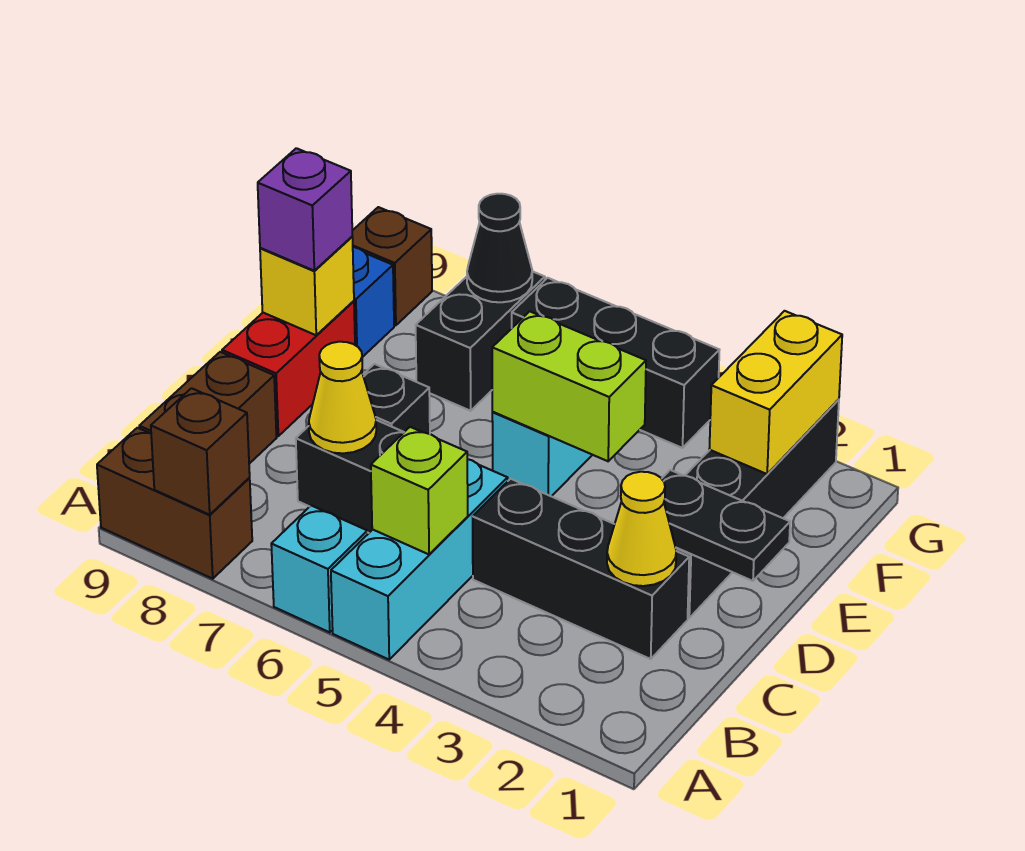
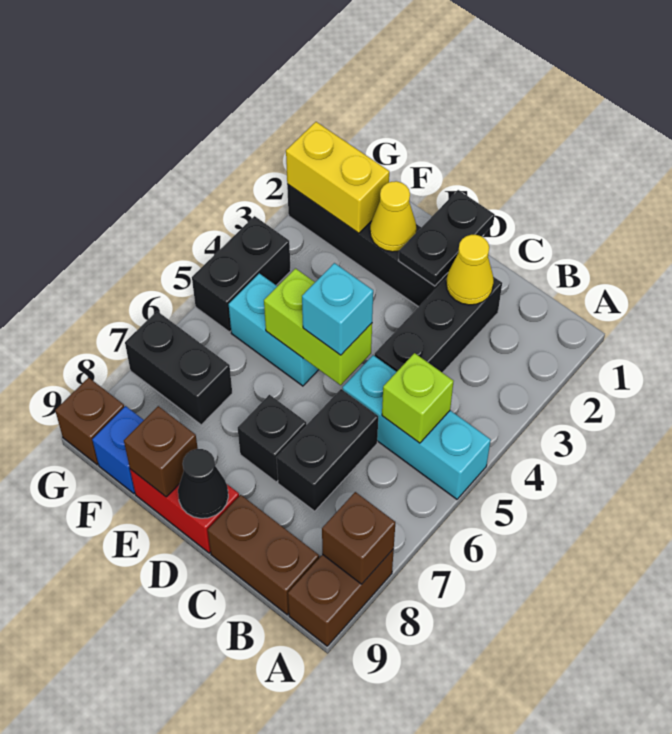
cyan brick A6 level 1 -> cyan brick D5 level 3
yellow cone C7 level 2 -> yellow cone E2 level 2
lime brick E4:E5 level 2 -> lime brick D5:E5 level 2
yellow brick E9 level 2 -> brown brick E9 level 2
purple brick E9 level 3 -> none
black brick G4:G6 level 1 -> black brick G4:G5 level 1
black cone G7 level 2 -> black cone D9 level 2

